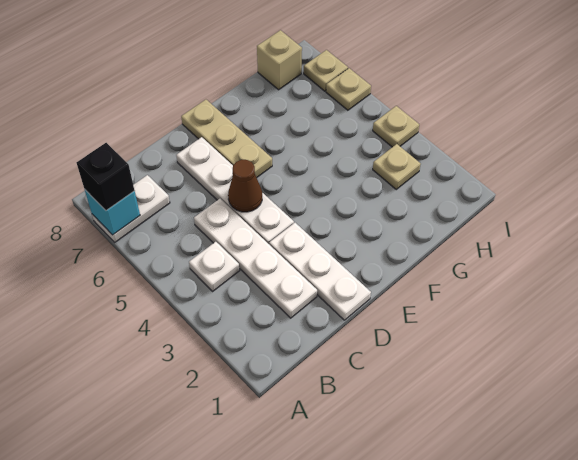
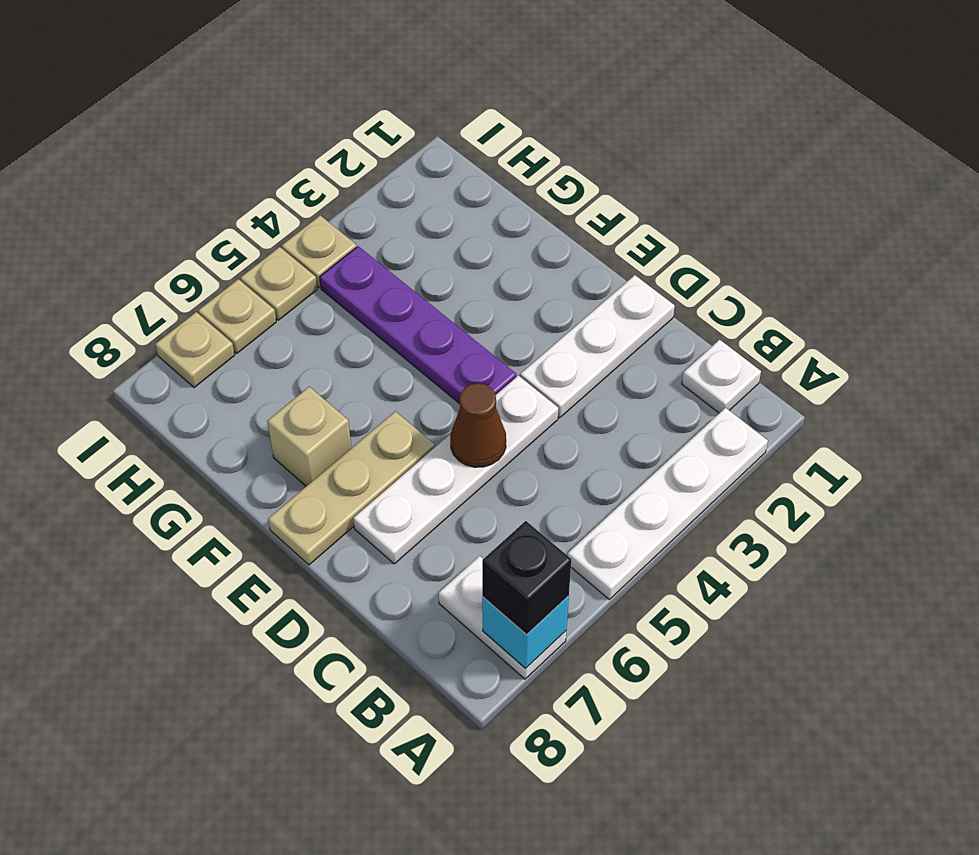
white plate B4 level 1 -> white plate B1 level 1
white plate C2:C5 level 1 -> white plate A2:A5 level 1
none -> purple plate E4:H4 level 1
tan plate H3 level 1 -> tan plate I5 level 1
tan brick H8 level 1 -> tan brick F7 level 1

